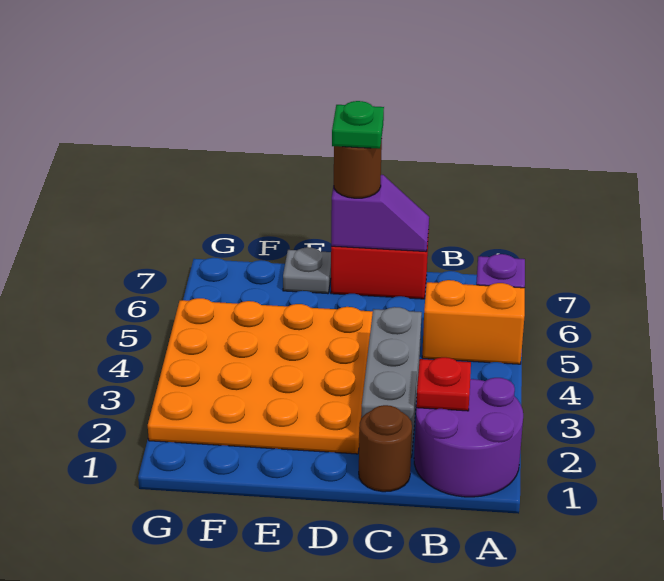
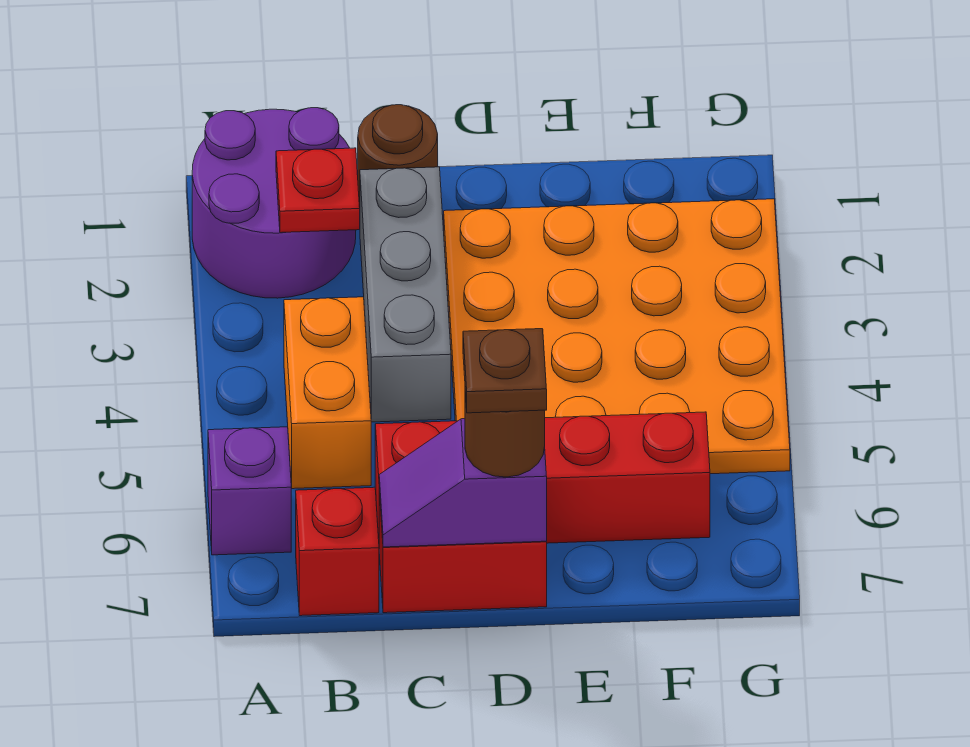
orange brick A5:B5 level 1 -> orange brick B4:B5 level 1
none -> red brick B7 level 1
none -> red brick C6:F6 level 1
green plate D7 level 4 -> brown plate D7 level 4
grey plate E7 level 1 -> none

